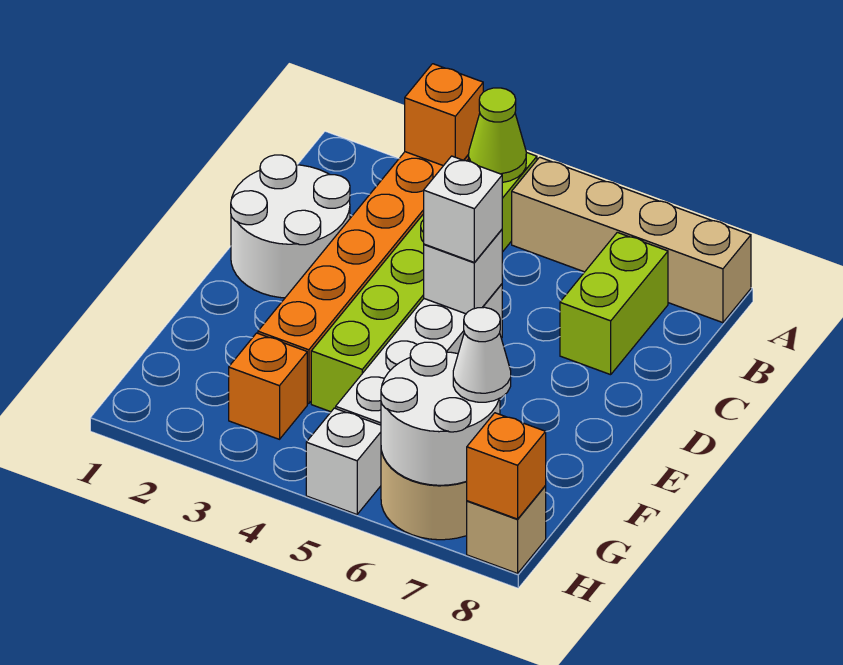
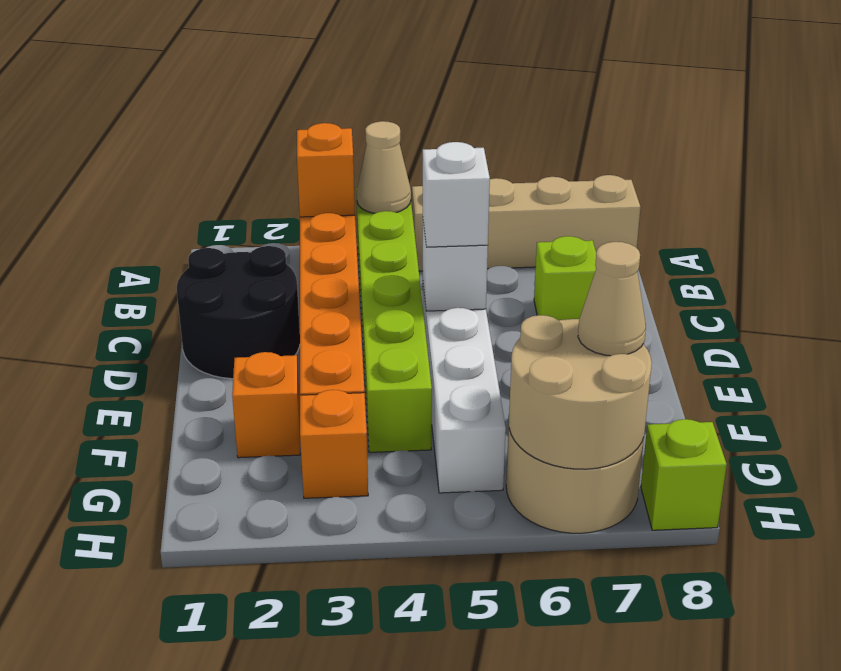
lime cone A4 level 2 -> tan cone A4 level 2
lime brick B7:C7 level 1 -> lime brick C7 level 1
white round brick C1:D2 level 1 -> black round brick C1:D2 level 1
white round brick G6:H7 level 2 -> tan round brick G6:H7 level 2
white cone G7 level 3 -> tan cone G7 level 3
white brick H5 level 1 -> none
tan brick H8 level 1 -> lime brick H8 level 1
orange brick H8 level 2 -> orange brick F2 level 1

